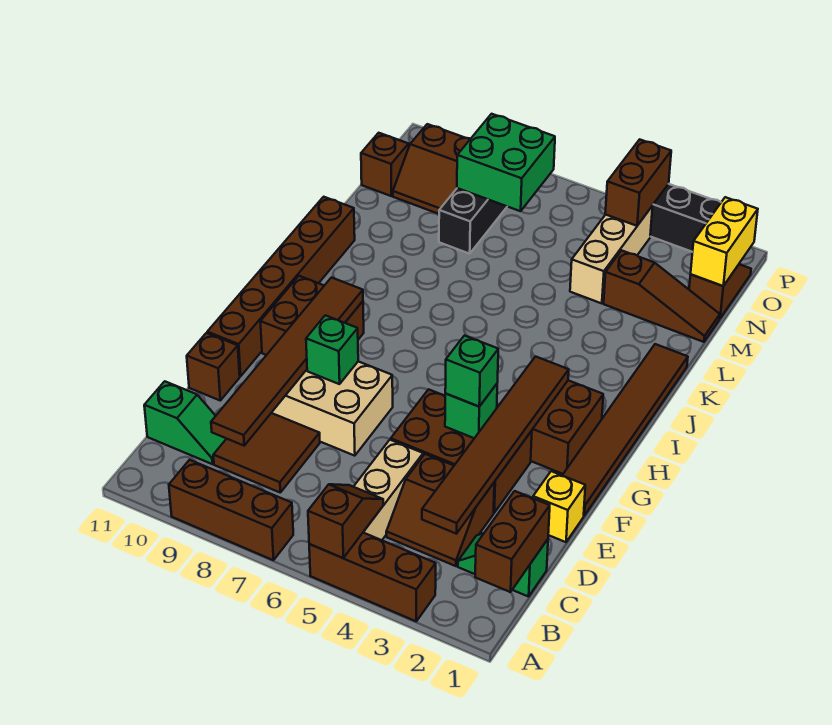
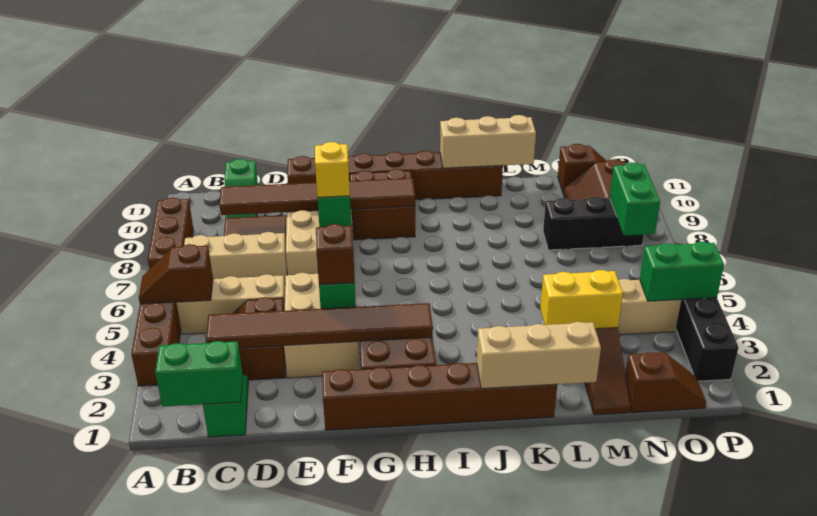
brown slope A5:B5 level 2 top A -> brown slope A5:B5 level 2 top B
brown brick B1:C1 level 2 -> green brick B1:C1 level 2
none -> tan brick B7:D7 level 1
yellow brick E1 level 1 -> yellow brick F8 level 3
brown brick E3:F5 level 1 -> tan brick E3:F5 level 1
brown tile F1:K1 level 1 -> brown brick F1:K1 level 1
green brick F4 level 3 -> brown brick F4 level 3
none -> tan brick J1:L1 level 2
none -> tan brick J11:L11 level 2
yellow brick N1:O1 level 2 -> yellow brick L3:M3 level 2
green brick N7:O8 level 2 -> green brick O7:O8 level 2
brown brick O4:P4 level 2 -> green brick O4:P4 level 2

